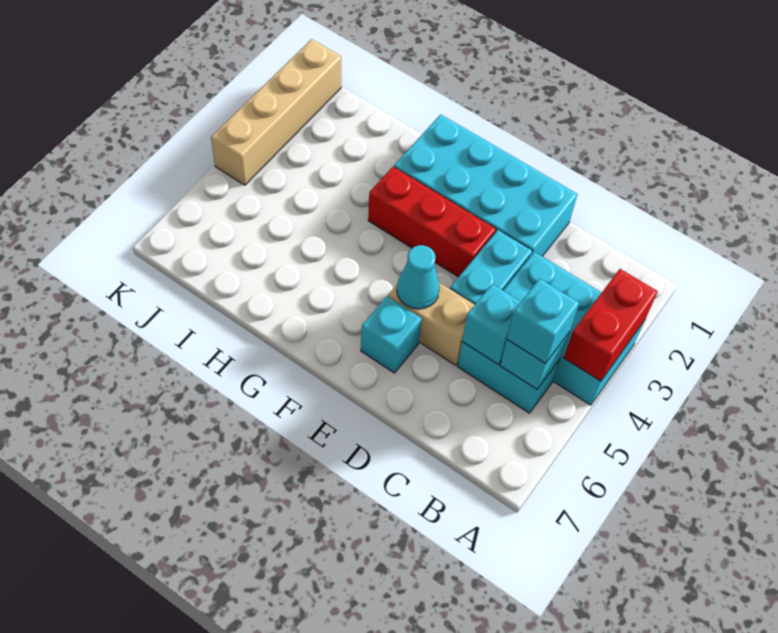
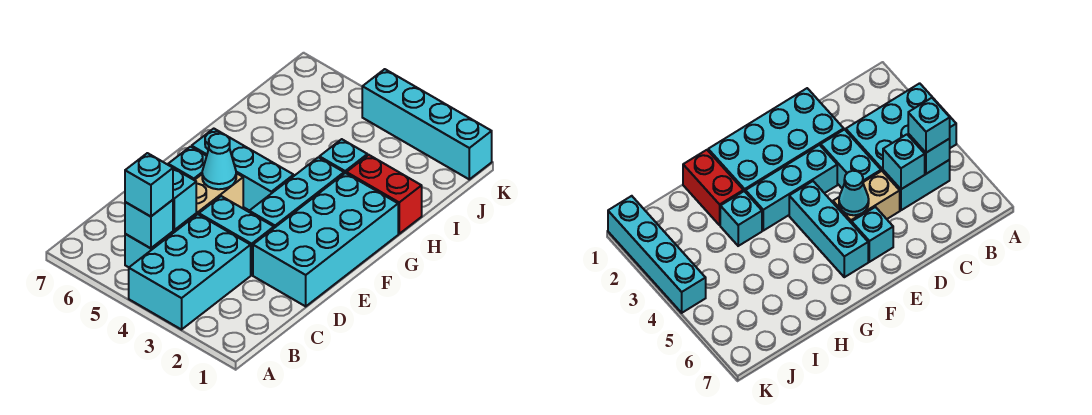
red brick A3:A4 level 2 -> red brick H1:H2 level 1
red brick E3:G3 level 1 -> cyan brick E3:G3 level 1
none -> cyan brick F4:F6 level 1
none -> cyan brick H3 level 1
tan brick K1:K4 level 1 -> cyan brick K1:K4 level 1

